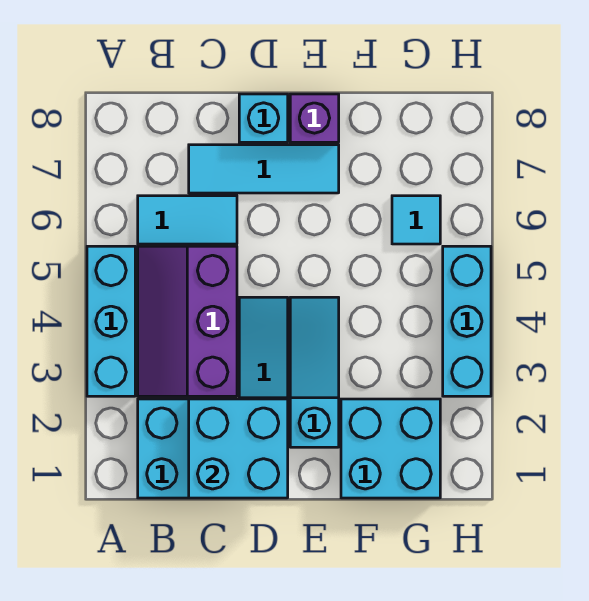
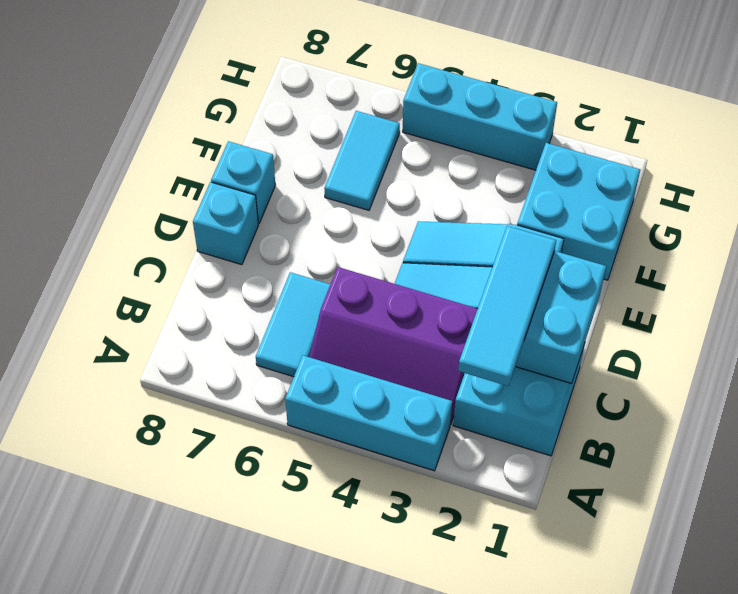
cyan tile C7:E7 level 1 -> cyan tile B2:D2 level 3
purple brick E8 level 1 -> cyan brick E8 level 1
cyan tile G6 level 1 -> cyan tile F6:G6 level 1

